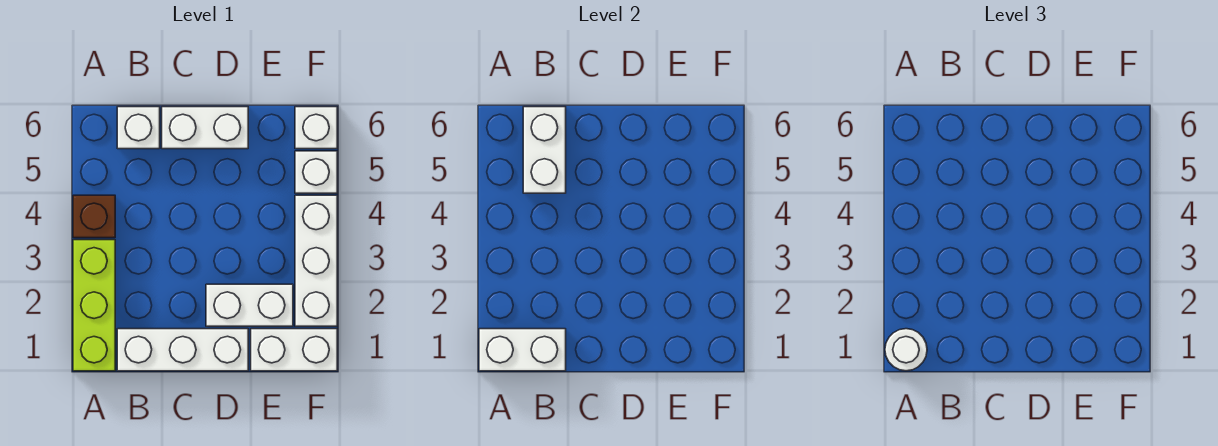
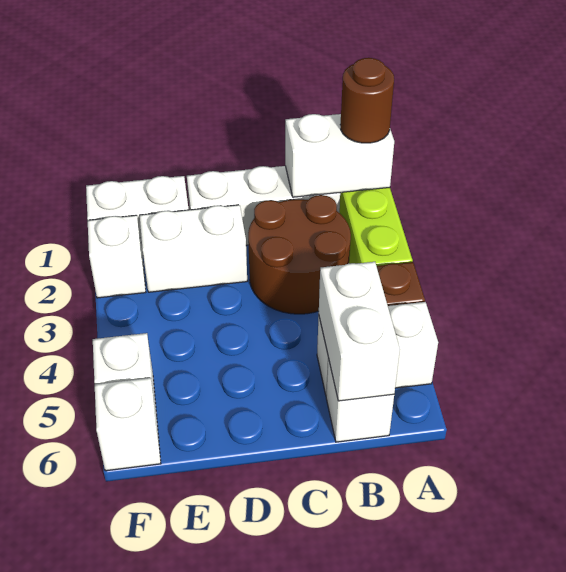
white round brick A1 level 3 -> brown round brick A1 level 3
none -> brown round brick B2:C3 level 1
white brick C6:D6 level 1 -> white brick A5:B5 level 1
white brick F2:F4 level 1 -> white brick F2 level 1

